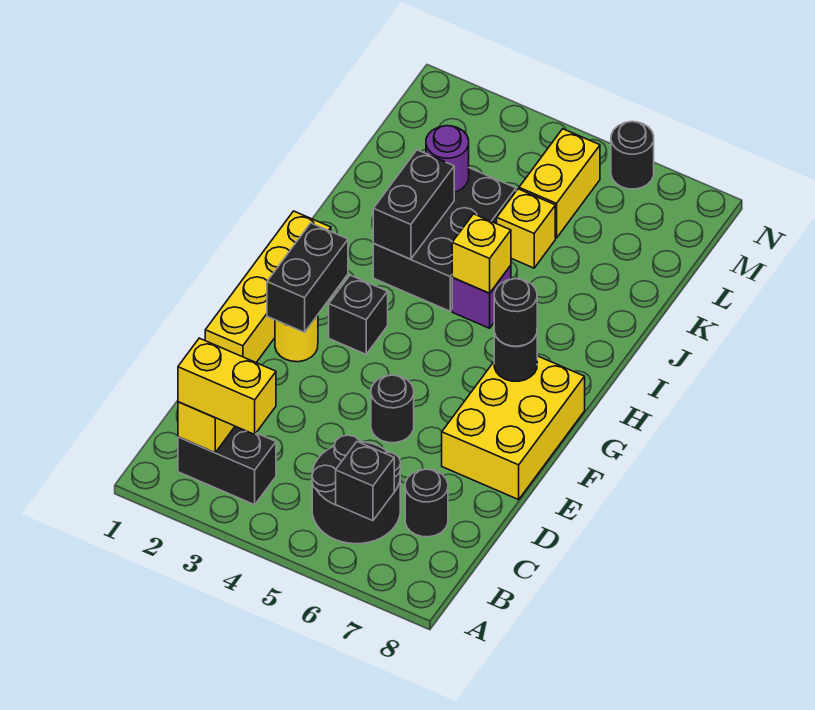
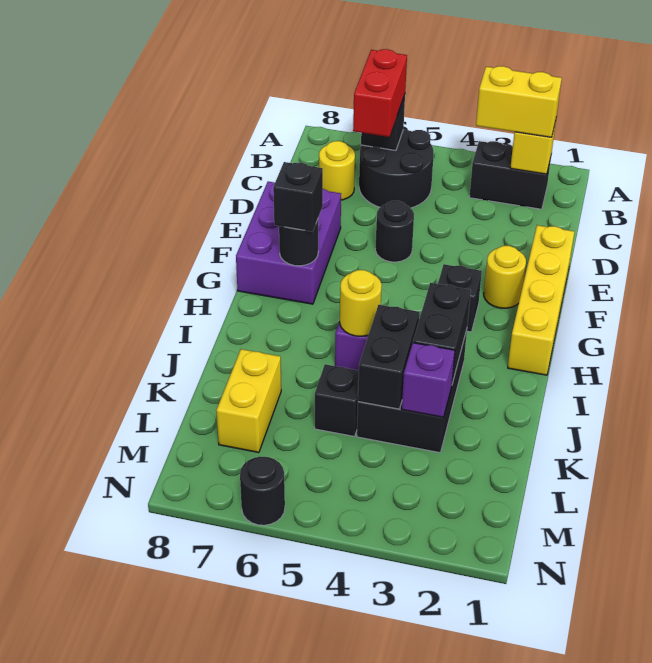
none -> red brick B6:C6 level 3
black round brick C7 level 1 -> yellow round brick C7 level 1
yellow brick E7:G8 level 1 -> purple brick E7:G8 level 1
black brick F2:G2 level 2 -> black brick J4:K4 level 2
black round brick G7 level 3 -> black brick G7 level 3
yellow brick I5 level 2 -> yellow round brick I5 level 2
purple round brick K3 level 2 -> purple brick K3 level 2
yellow brick K5 level 1 -> black brick K5 level 1
yellow brick L5:M5 level 1 -> yellow brick K7:L7 level 1

